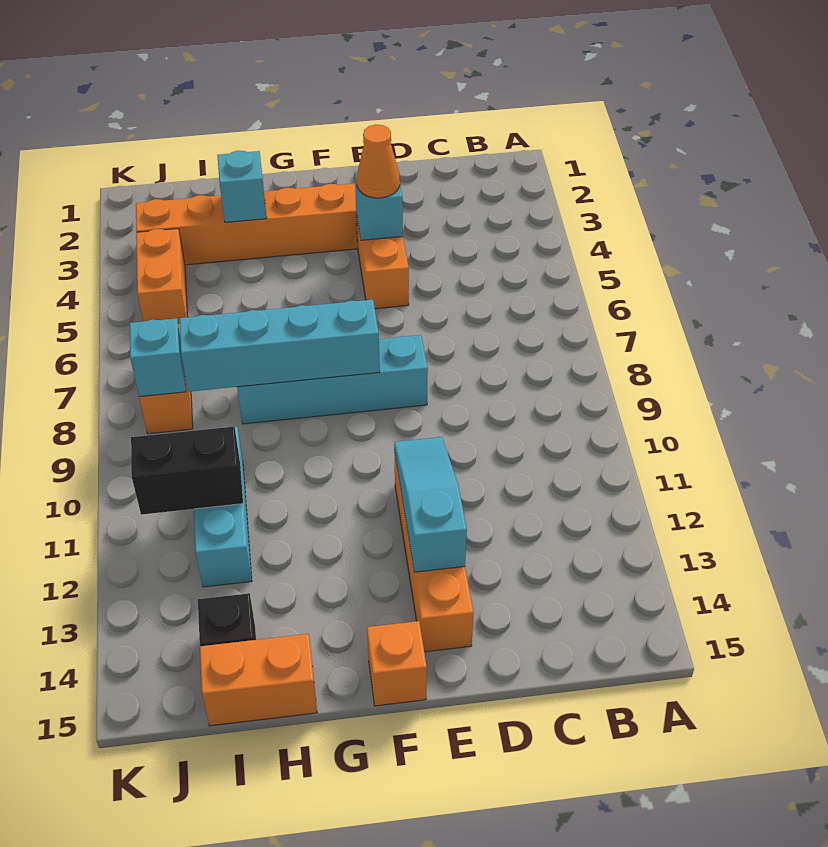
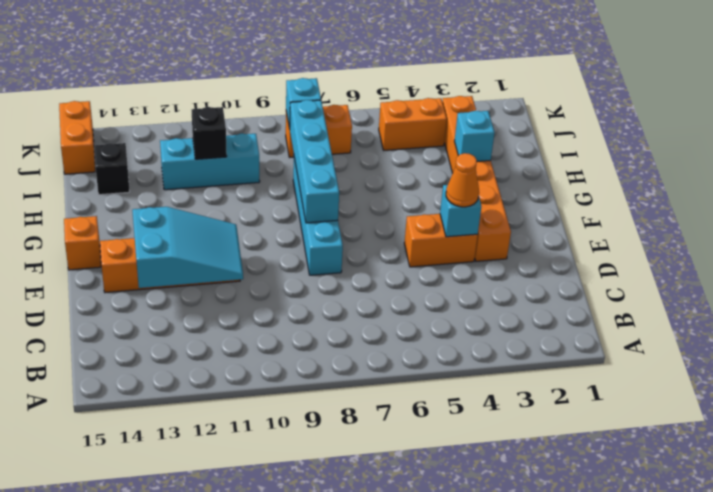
cyan slope E11:E13 level 2 top 13 -> cyan slope D11:E13 level 2 top 13
orange brick H15:I15 level 1 -> orange brick J15:K15 level 1
black brick I11:J11 level 2 -> black brick I11 level 2

